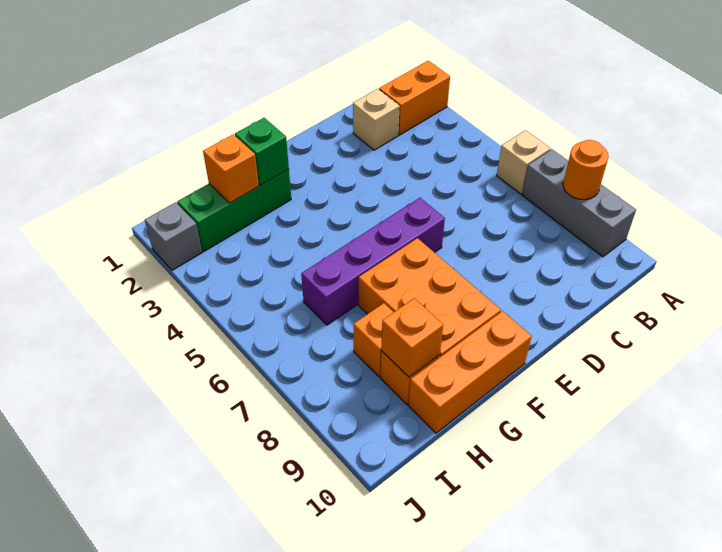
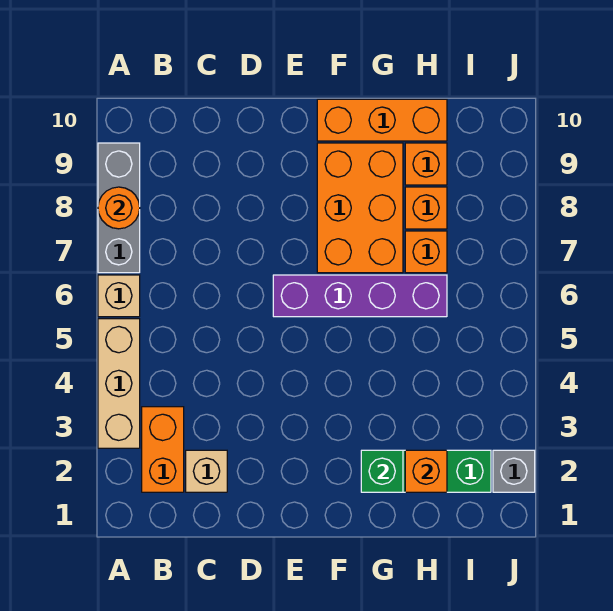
orange brick A2:B2 level 1 -> orange brick B2:B3 level 1
none -> tan brick A3:A5 level 1
orange brick H9 level 2 -> orange brick H7 level 1

